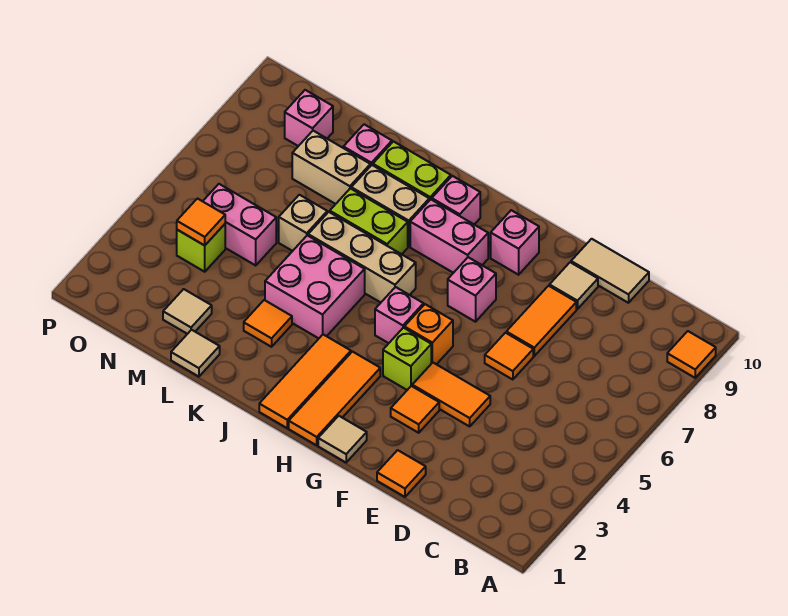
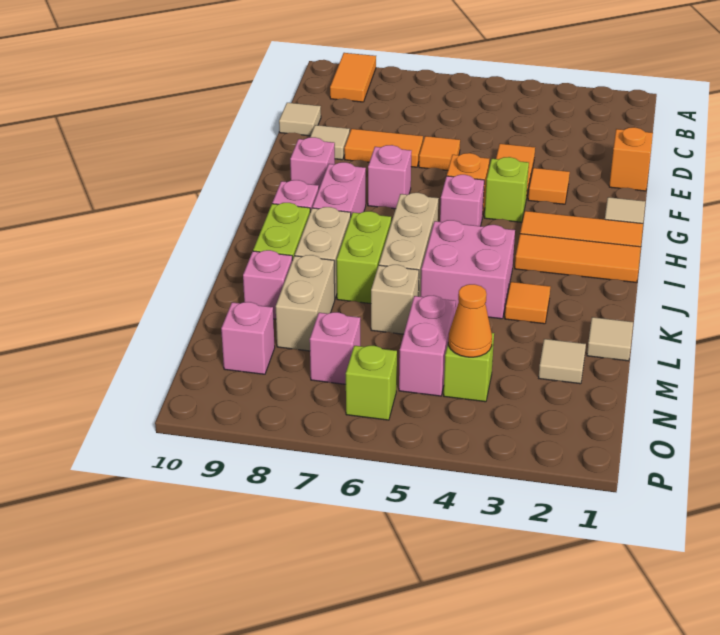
orange tile A9 level 1 -> orange tile A9:B9 level 1
tan tile D10:E10 level 1 -> tan tile D10 level 1
orange tile E1 level 1 -> orange brick E1 level 1
orange tile N4 level 2 -> orange cone N4 level 2
none -> pink brick N7 level 1
none -> lime brick O6 level 1

